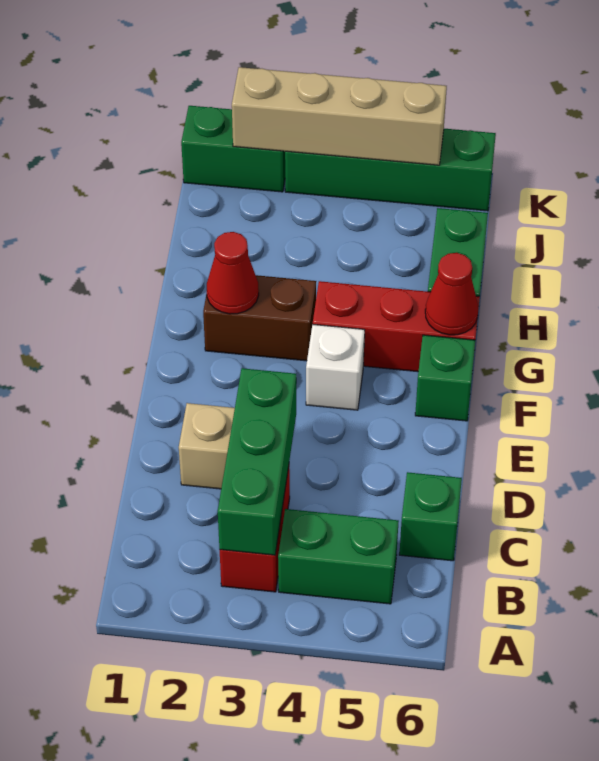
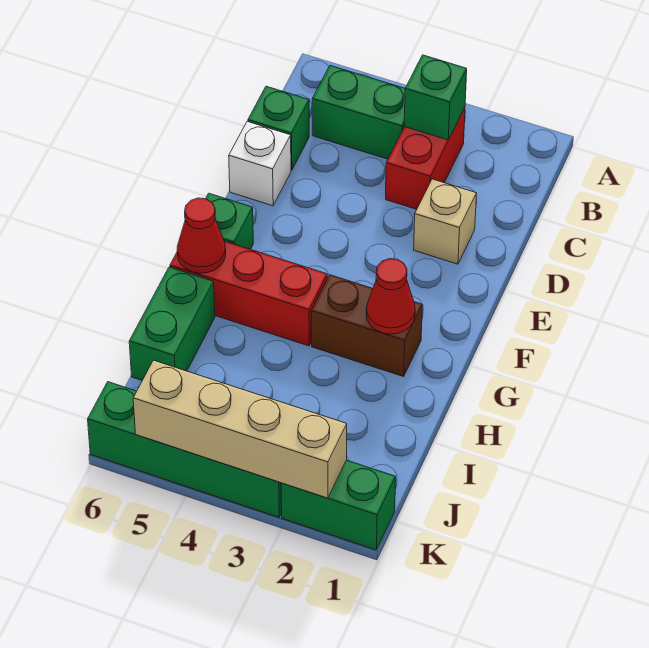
green brick B3:D3 level 2 -> green brick B3 level 2
white brick F4 level 1 -> white brick D6 level 1

